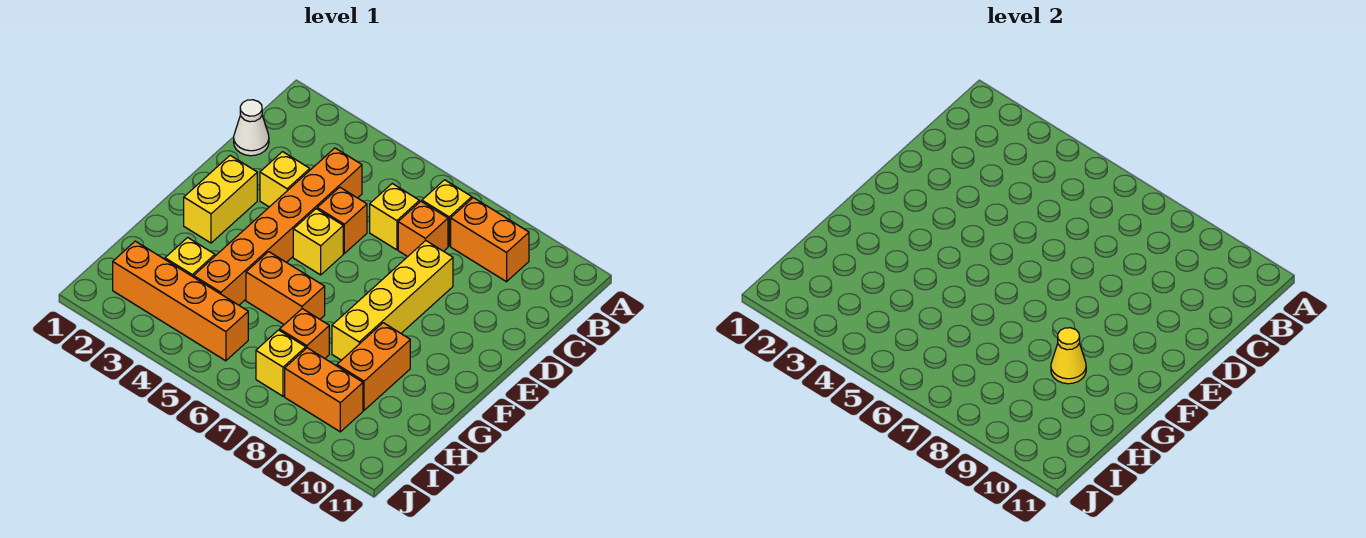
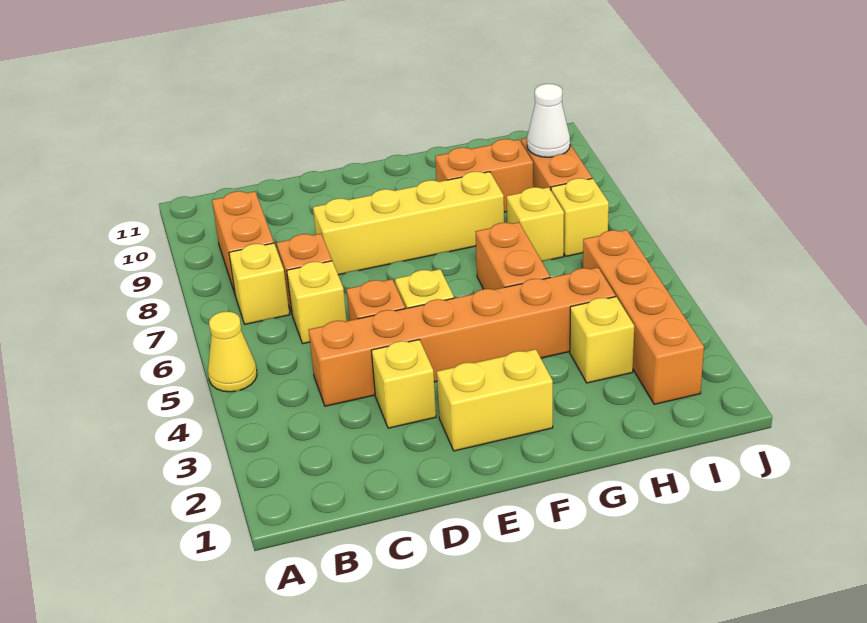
white cone C1 level 1 -> white cone I9 level 2
yellow cone G9 level 2 -> yellow cone A5 level 1
orange brick H7 level 1 -> yellow brick H7 level 1

